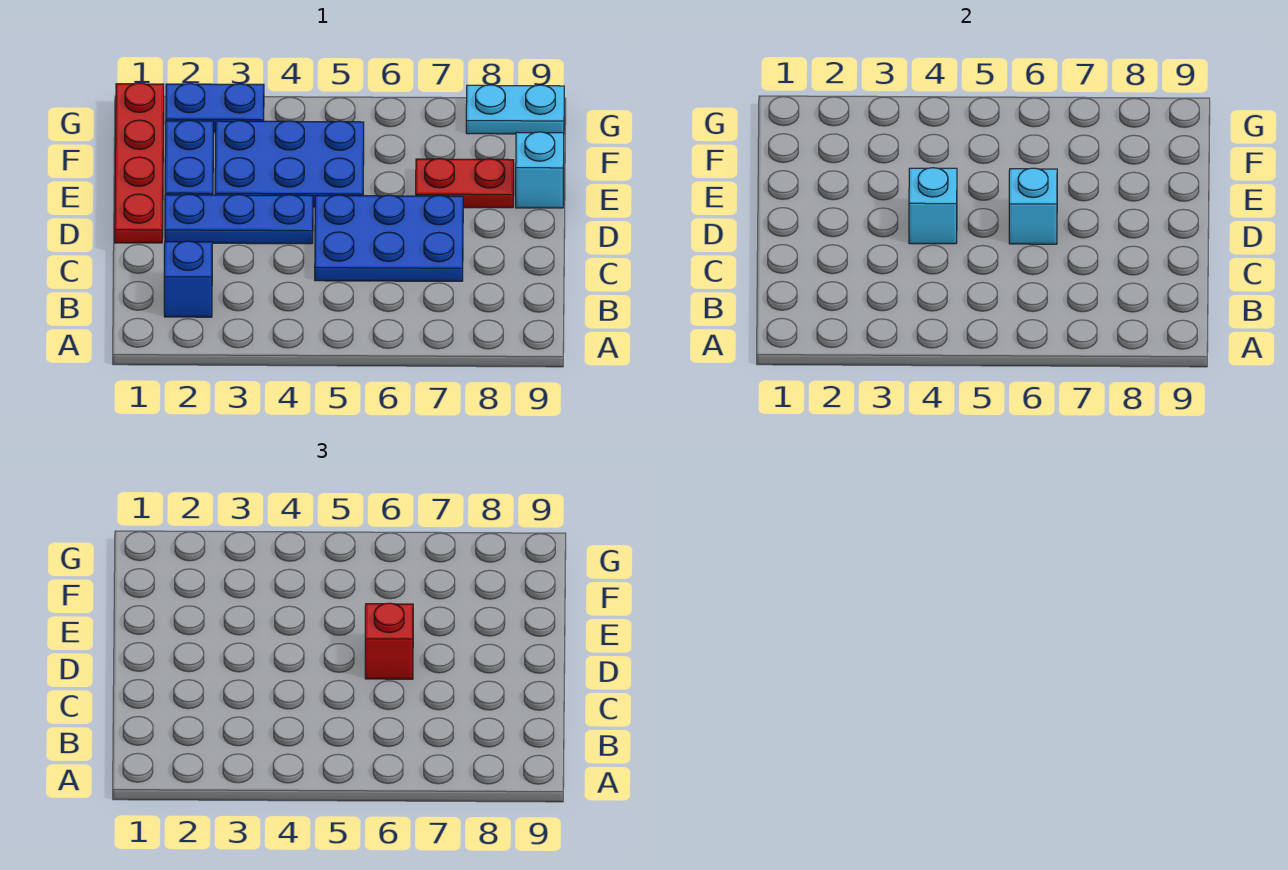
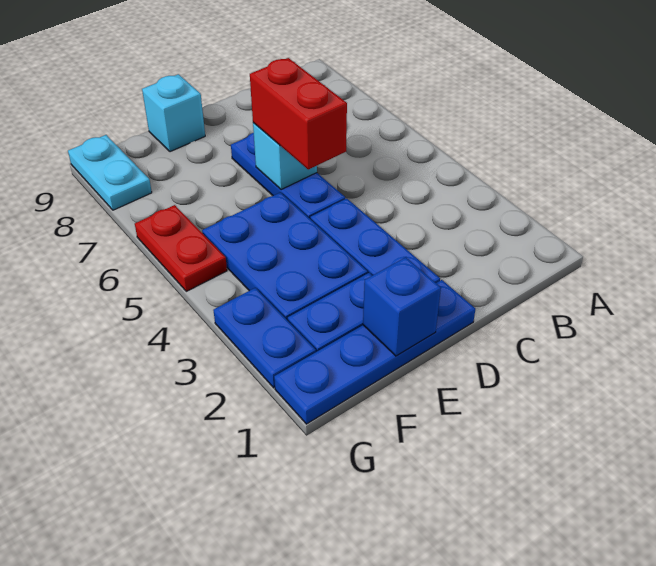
blue brick B2 level 1 -> blue brick E1 level 2
blue plate C5:D7 level 1 -> blue plate D5:D7 level 1
red plate D1:G1 level 1 -> blue plate D1:G1 level 1
cyan brick D4 level 2 -> none
red brick D6 level 3 -> red brick D5:D6 level 3
red plate E7:E8 level 1 -> red plate G5:G6 level 1

